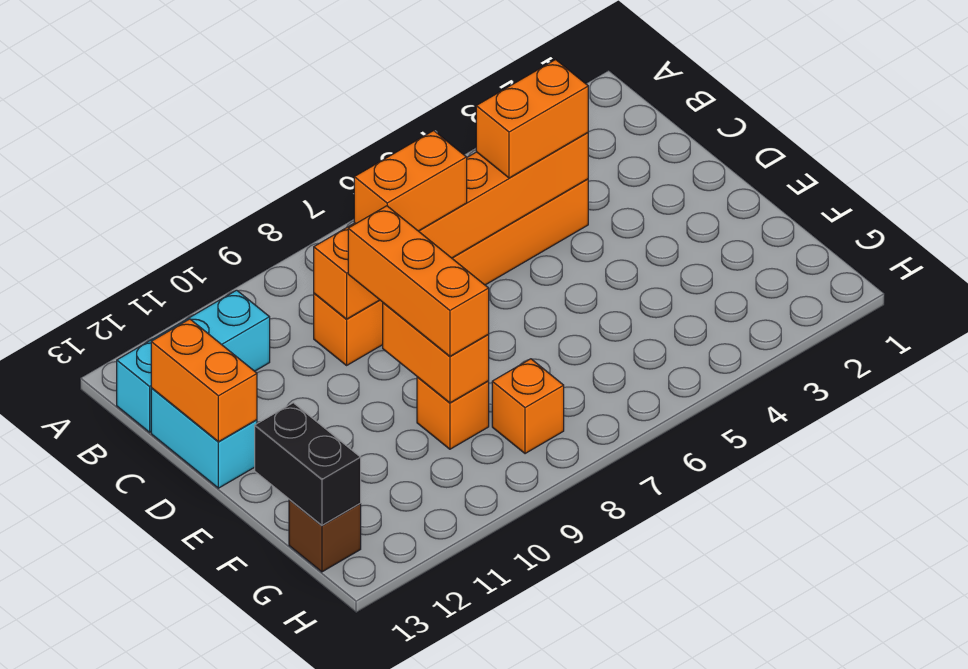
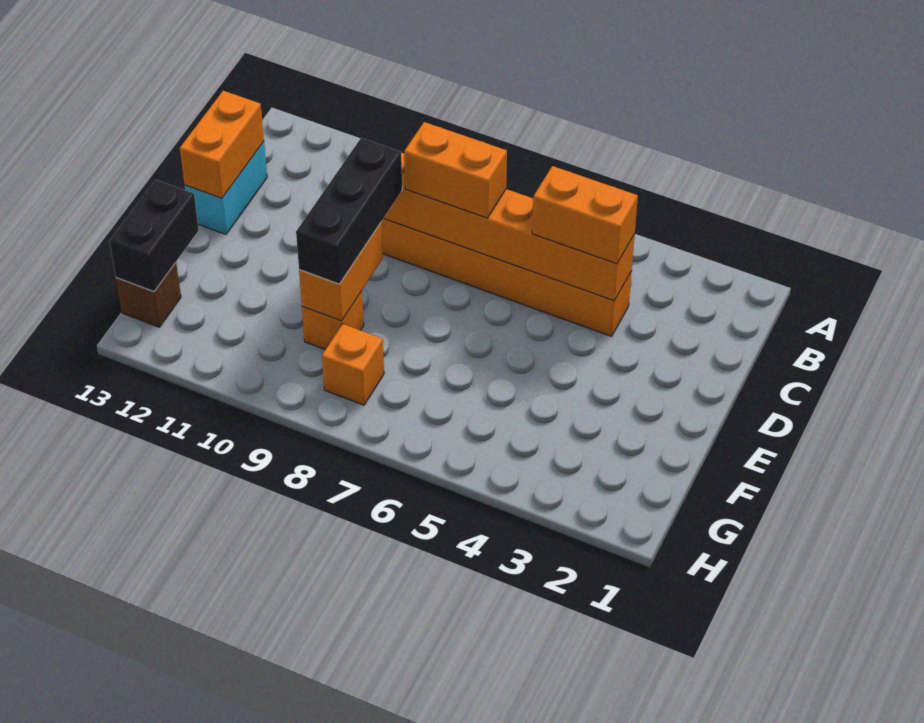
cyan brick B11:B13 level 1 -> none
orange brick D9:F9 level 3 -> black brick D9:F9 level 3

